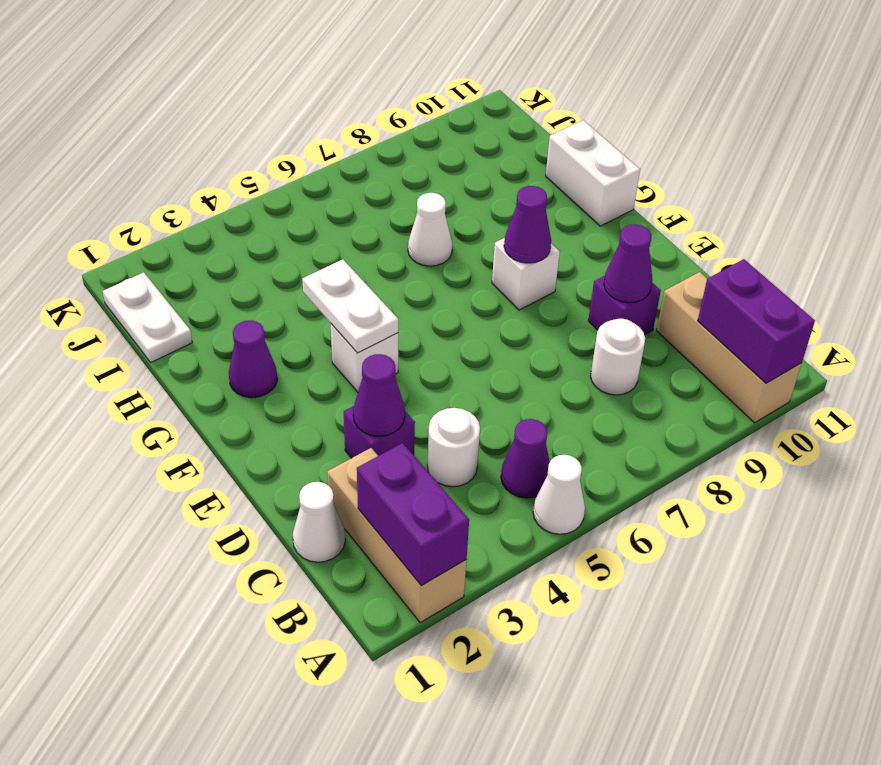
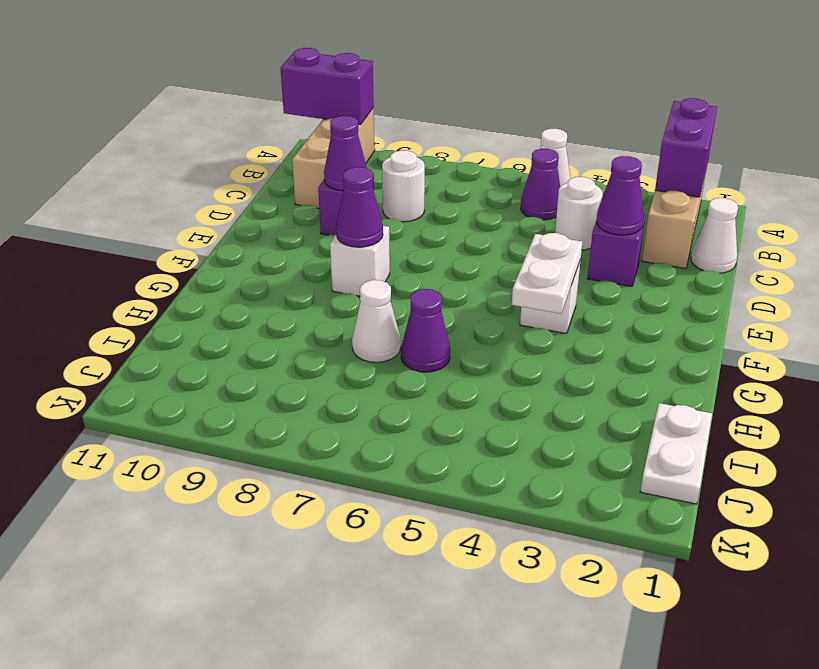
purple brick A10:B10 level 2 -> purple brick A10:A11 level 2
purple cone G2 level 1 -> purple cone H6 level 1
white brick G11:H11 level 1 -> none

